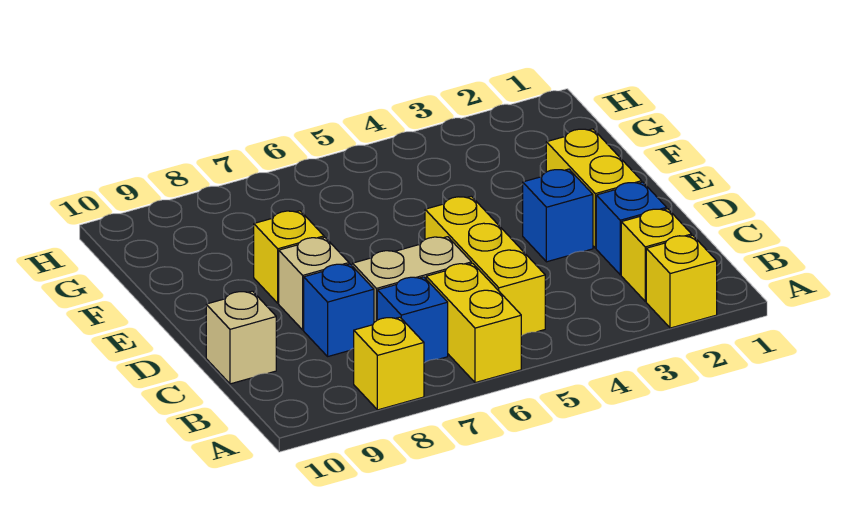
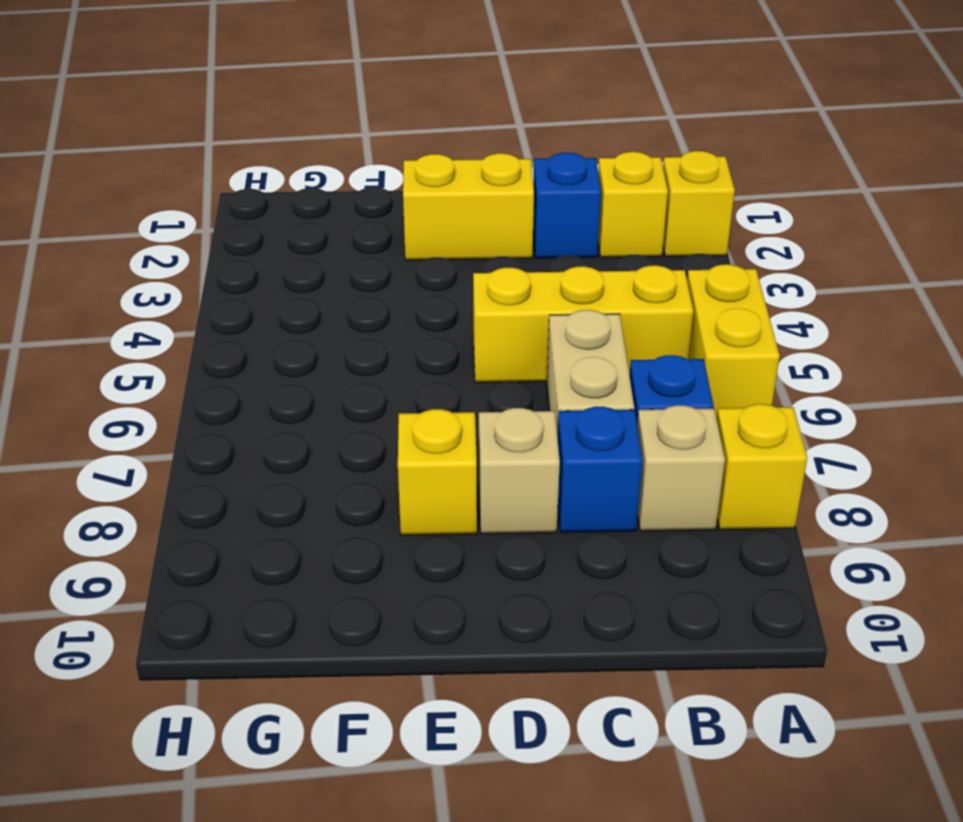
yellow brick A6:B6 level 1 -> yellow brick A5:A6 level 1
tan brick C10 level 1 -> tan brick B8 level 1
blue brick D3 level 1 -> none

